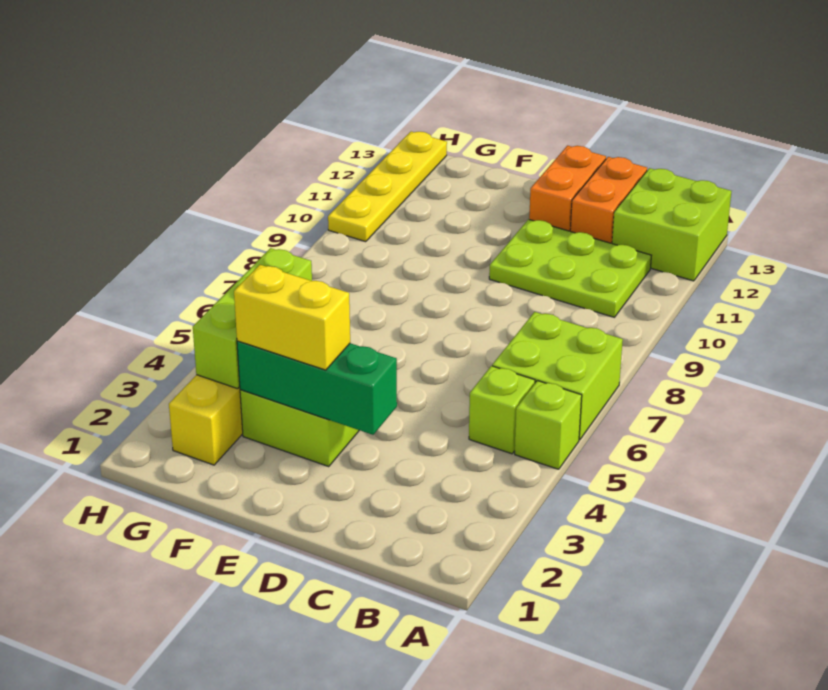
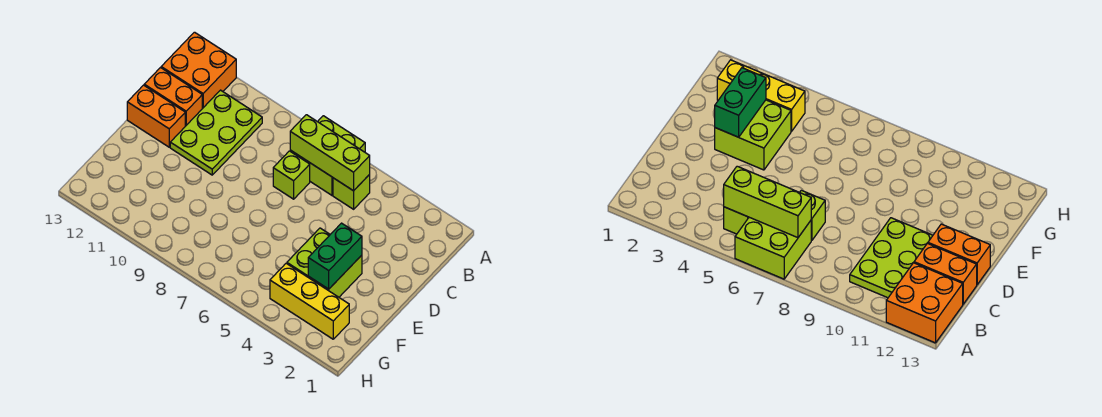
lime brick A5 level 1 -> lime brick C7 level 1
lime brick A12:B13 level 1 -> orange brick A12:B13 level 1
green brick D3:F3 level 2 -> green brick E3:F3 level 2
yellow brick E3:F3 level 3 -> none
lime brick G3:G5 level 2 -> lime brick B5:B7 level 2
yellow plate H10:H13 level 1 -> none

